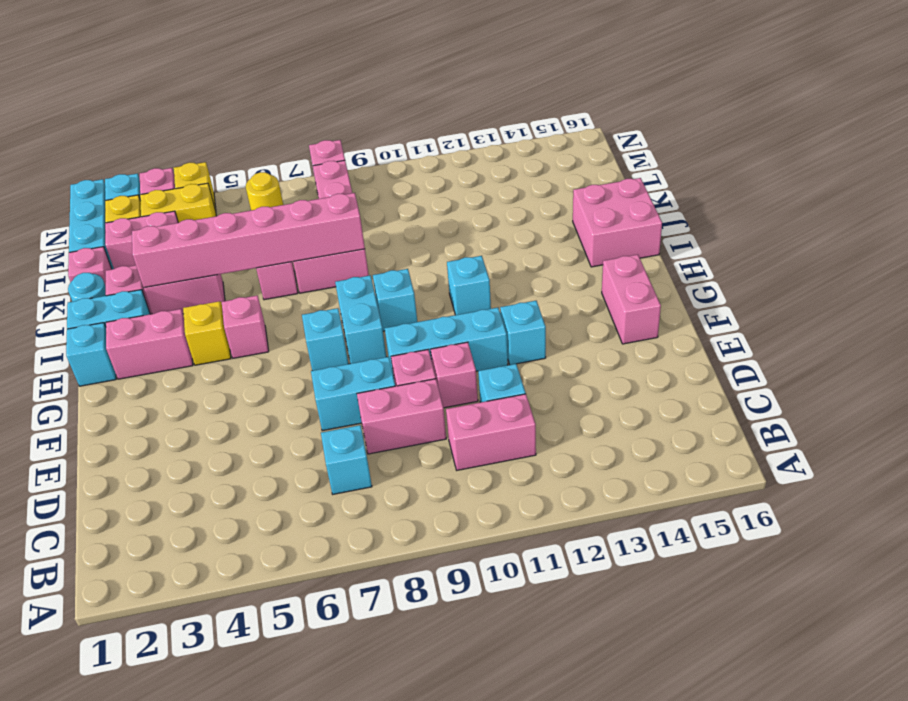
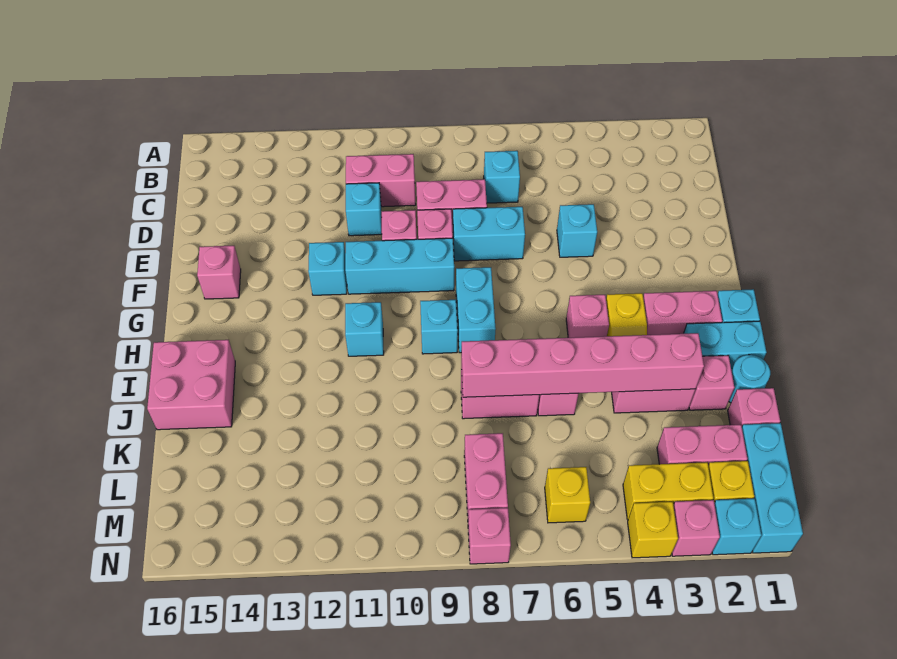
pink brick F15:G15 level 1 -> pink brick F15 level 1
cyan brick G7 level 1 -> cyan brick E5 level 1
yellow round brick M6 level 1 -> yellow brick M6 level 1

